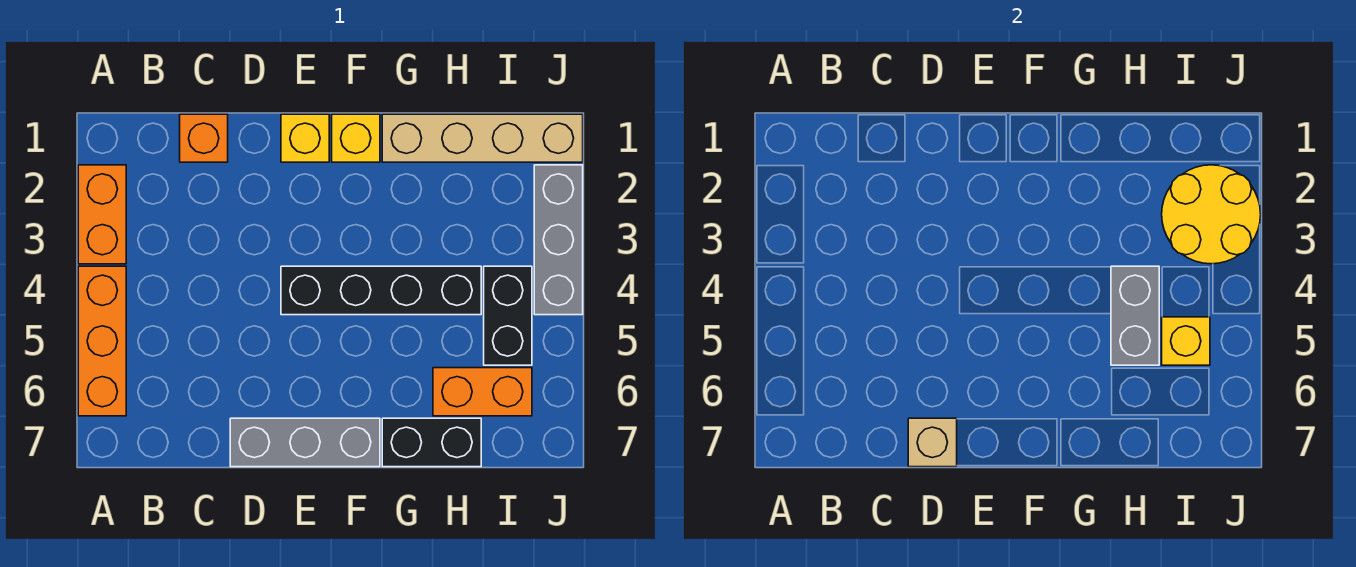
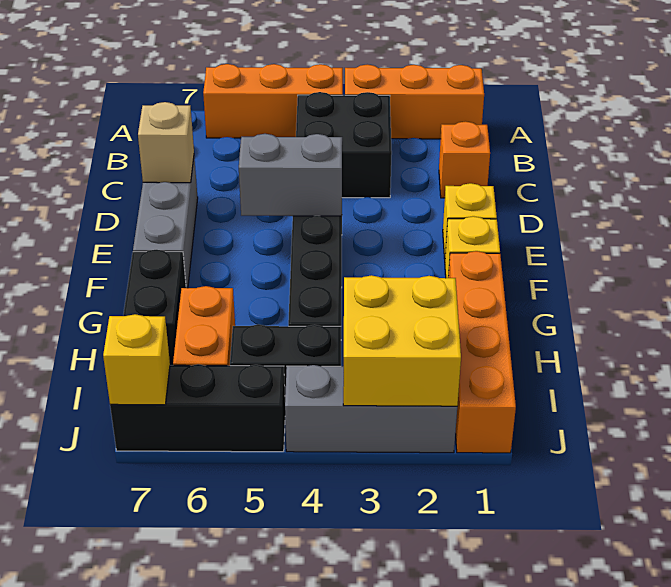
orange brick A2:A3 level 1 -> orange brick A1:A3 level 1
none -> black brick B3:C4 level 1
tan brick G1:J1 level 1 -> orange brick G1:J1 level 1
grey brick H4:H5 level 2 -> grey brick E4:E5 level 2
yellow round brick I2:J3 level 2 -> yellow brick I2:J3 level 2
yellow brick I5 level 2 -> yellow brick J7 level 2
none -> black brick J5:J7 level 1

